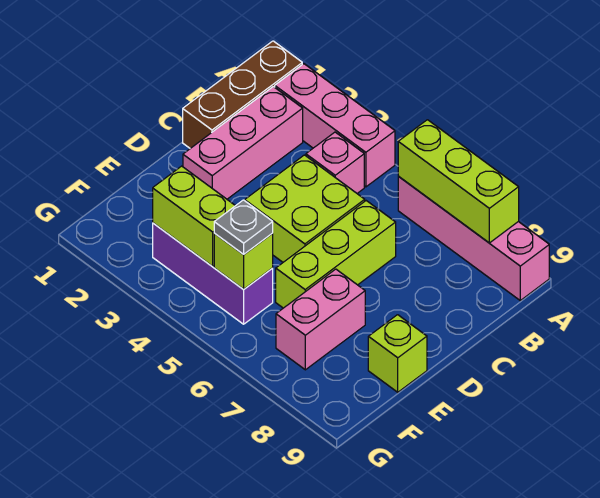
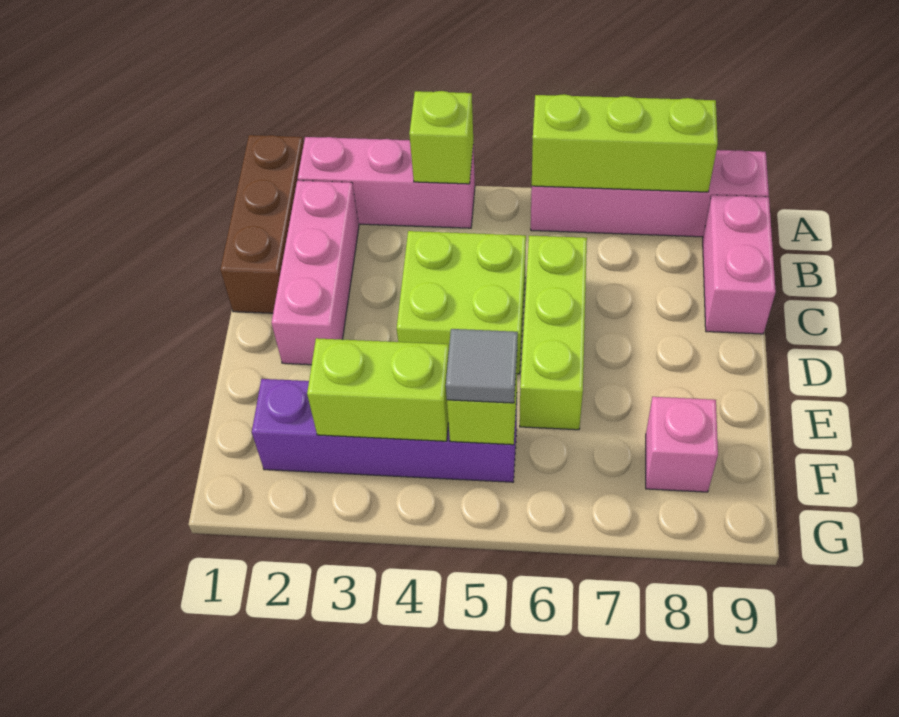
pink brick B4 level 1 -> pink brick F8 level 1
pink brick E7:F7 level 1 -> pink brick B9:C9 level 1
lime brick E9 level 1 -> lime brick A4 level 2
purple brick F3:F5 level 1 -> purple brick F2:F5 level 1
grey plate F5 level 3 -> grey tile F5 level 3

